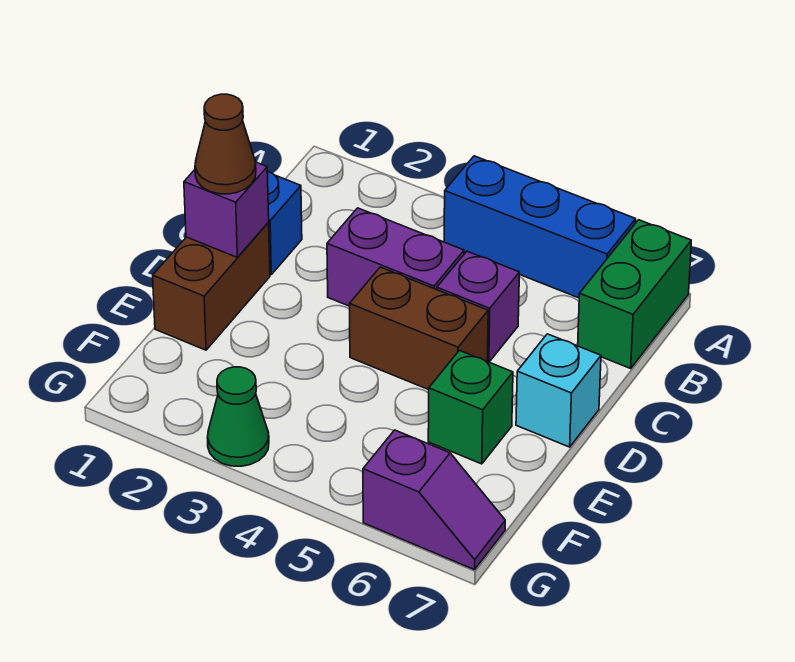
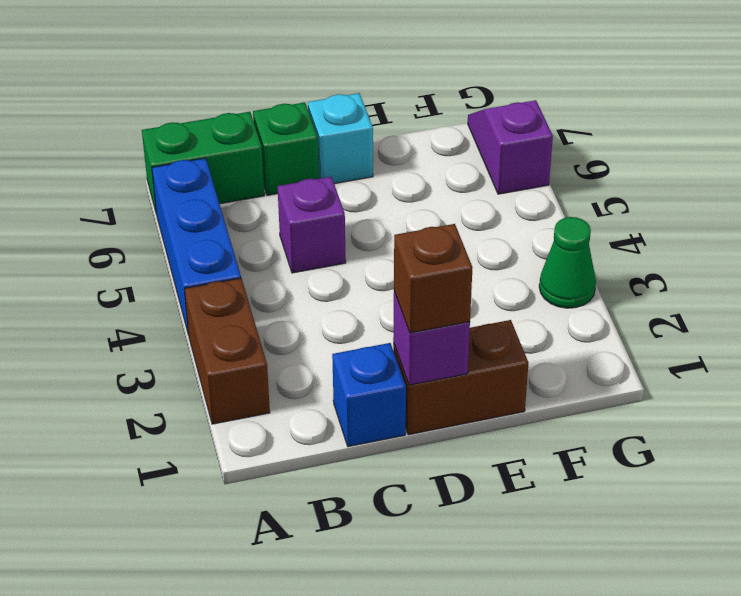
purple brick C3:C4 level 1 -> none
brown cone D1 level 3 -> brown brick D1 level 3
brown brick D4:D5 level 1 -> brown brick A2:A3 level 1
green brick E6 level 1 -> green brick C7 level 1

